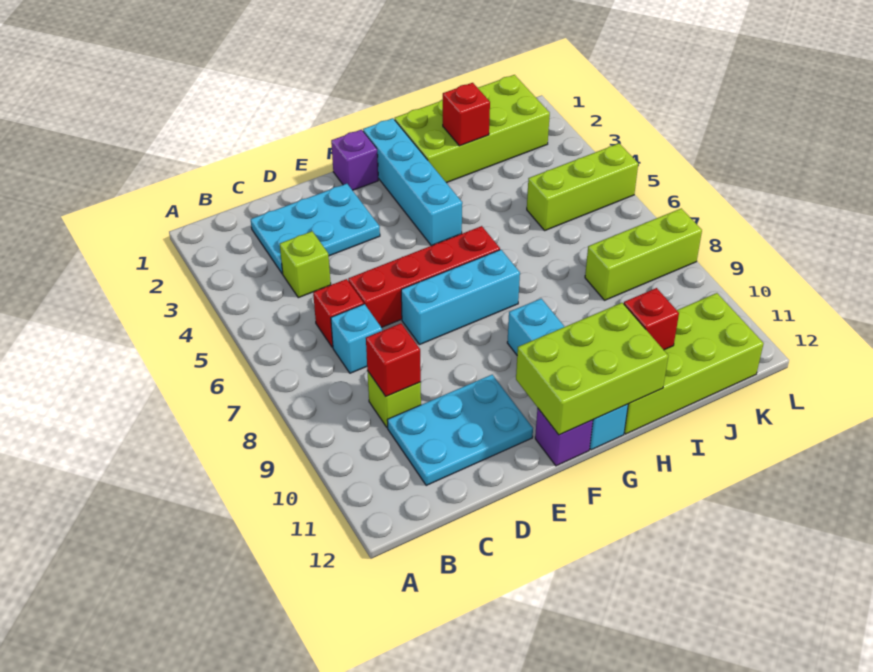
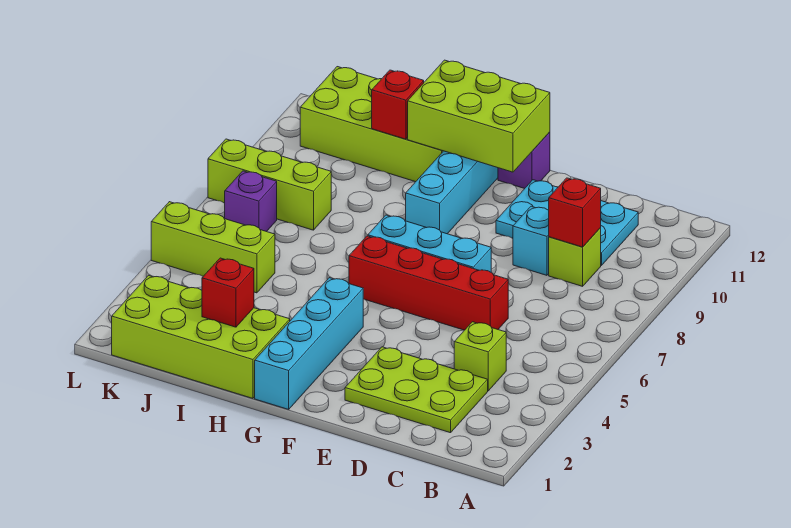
cyan plate C2:E3 level 1 -> lime plate C2:E3 level 1
red brick C6 level 1 -> none
cyan brick C7 level 1 -> cyan brick D9 level 1
purple brick F1 level 1 -> purple brick K7 level 1

